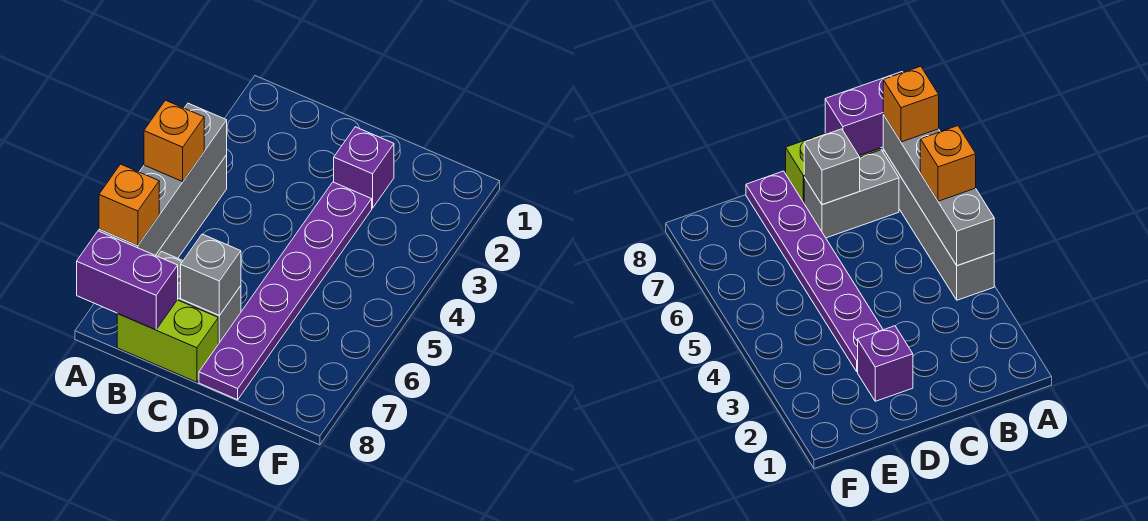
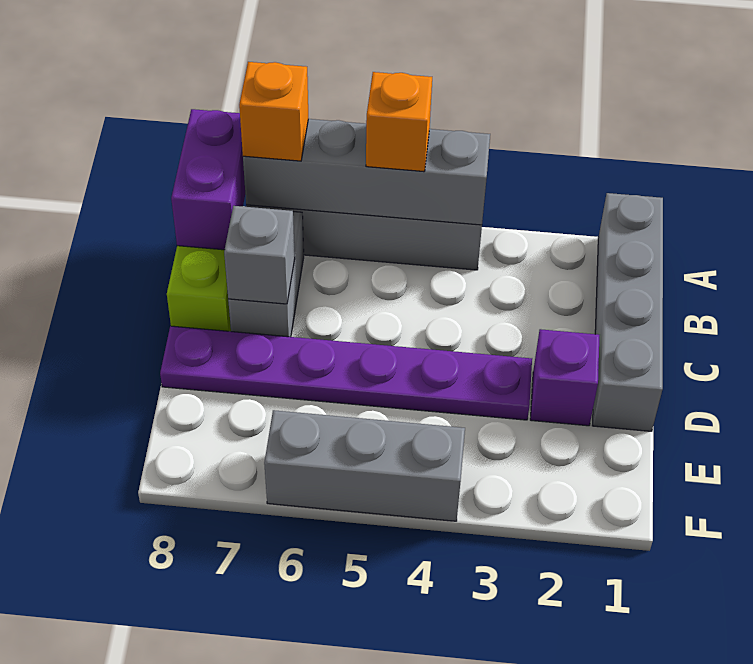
none -> grey brick A1:D1 level 1
none -> grey brick F4:F6 level 1

